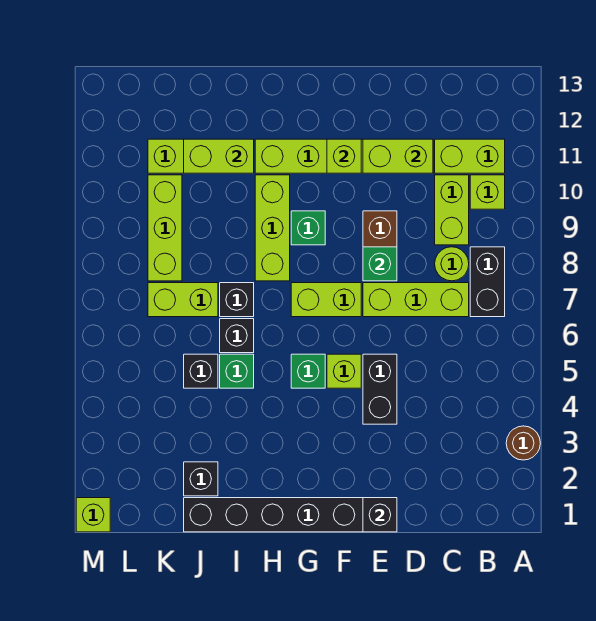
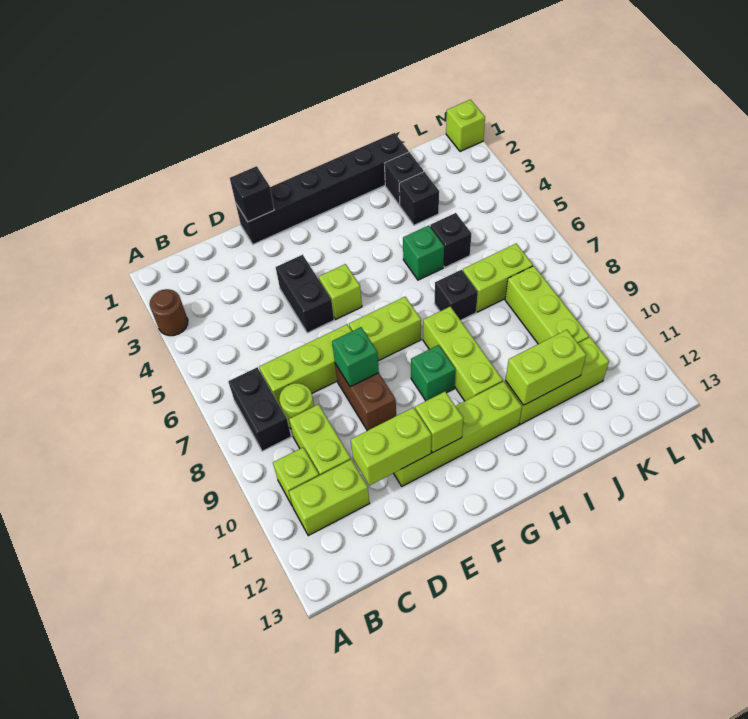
green brick G5 level 1 -> none
black brick I6 level 1 -> black brick J3 level 1

